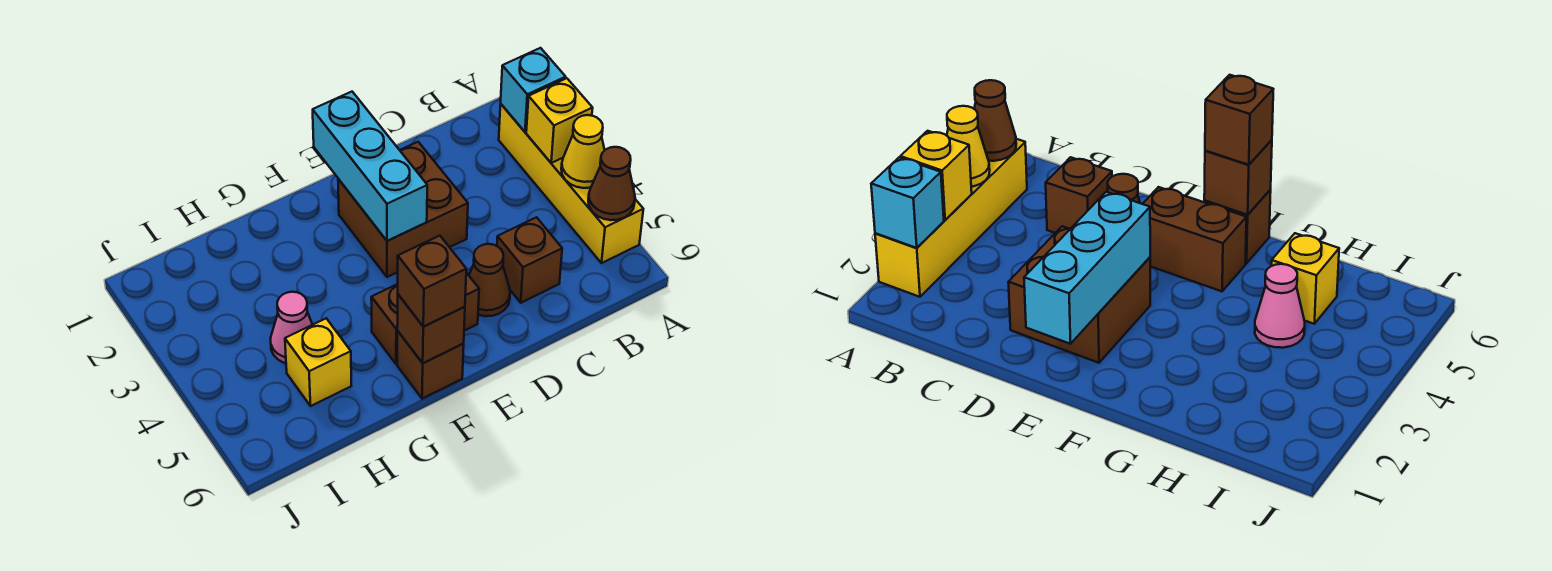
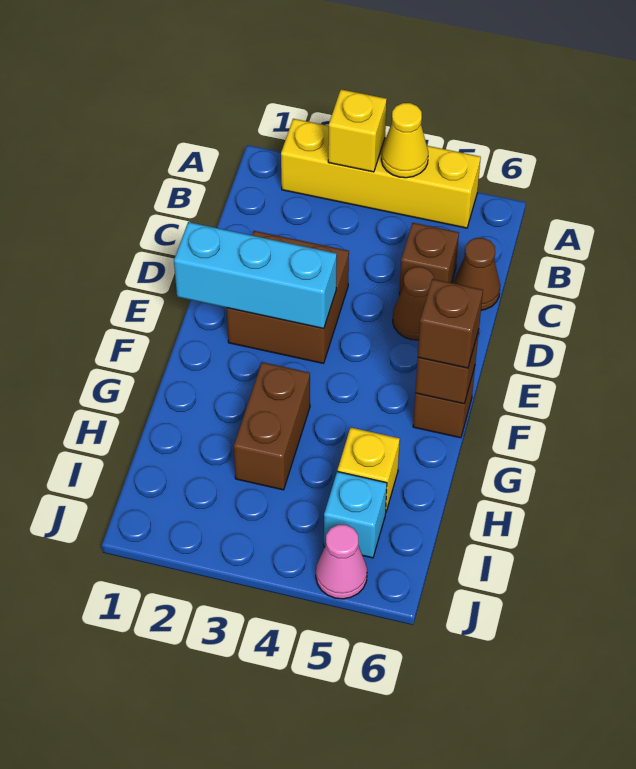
cyan brick A2 level 2 -> cyan brick I5 level 1
brown cone A5 level 2 -> brown cone C6 level 1
brown brick E5:F5 level 1 -> brown brick G3:H3 level 1
pink cone H4 level 1 -> pink cone J5 level 1

